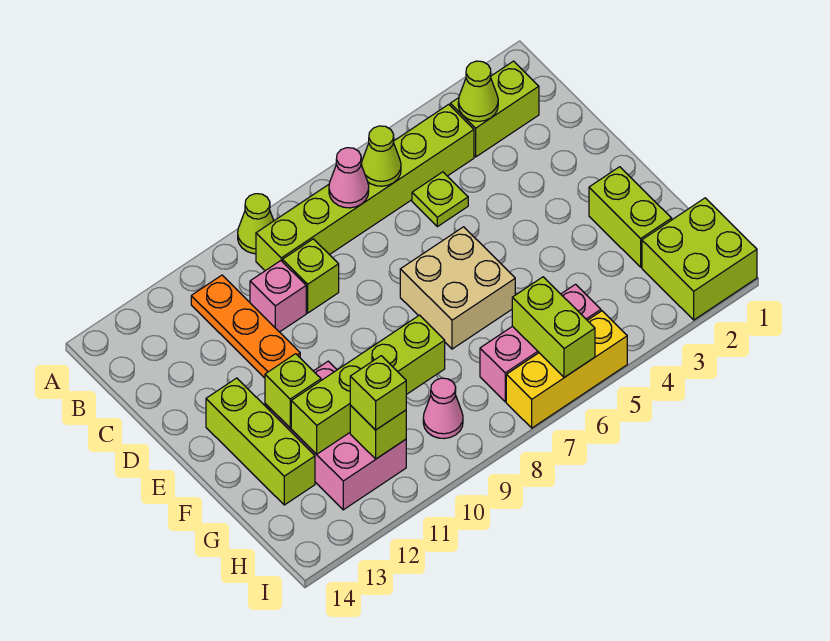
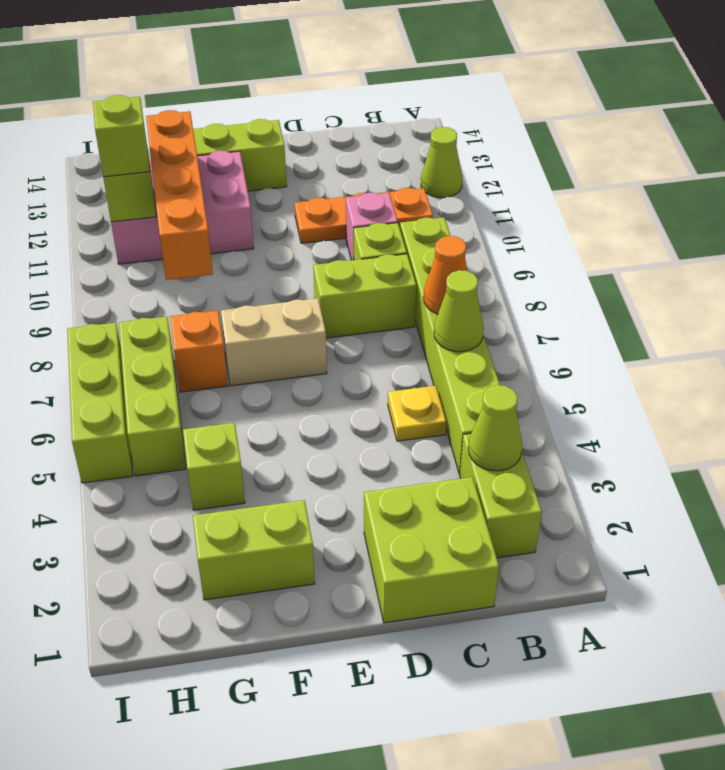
lime cone A9 level 1 -> lime cone A12 level 1
pink cone B7 level 2 -> orange cone B7 level 2
lime plate C5 level 1 -> yellow plate C5 level 1
tan brick E6:F7 level 1 -> tan brick E7:F7 level 1
lime brick F12 level 2 -> lime brick G4 level 1
none -> orange brick G7 level 1
lime brick G9:G12 level 2 -> orange brick G9:G12 level 2
lime brick H1:I2 level 1 -> lime brick C1:D2 level 1
pink brick H5:H7 level 1 -> lime brick H5:H7 level 1
lime brick H6:I6 level 2 -> lime brick C8:D8 level 1
pink cone H9 level 1 -> none
yellow brick I5:I7 level 1 -> lime brick I5:I7 level 1

